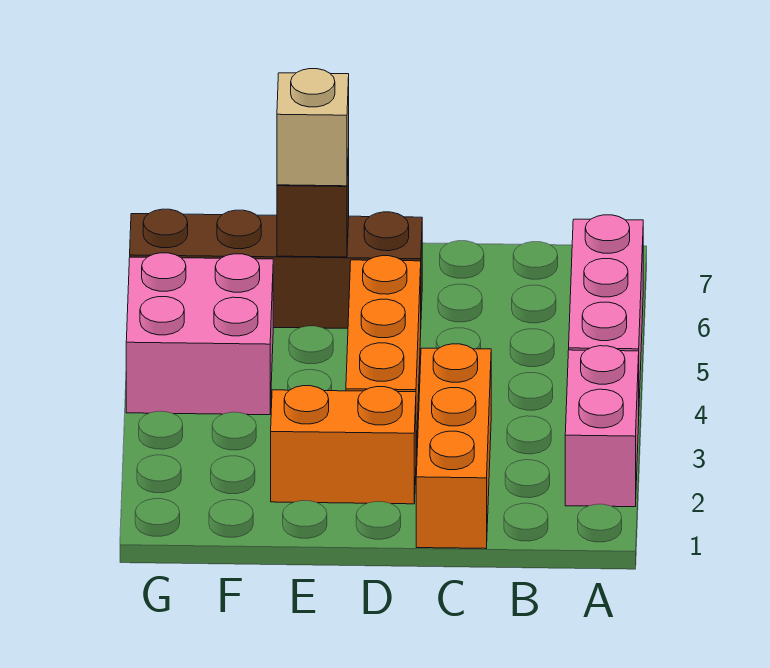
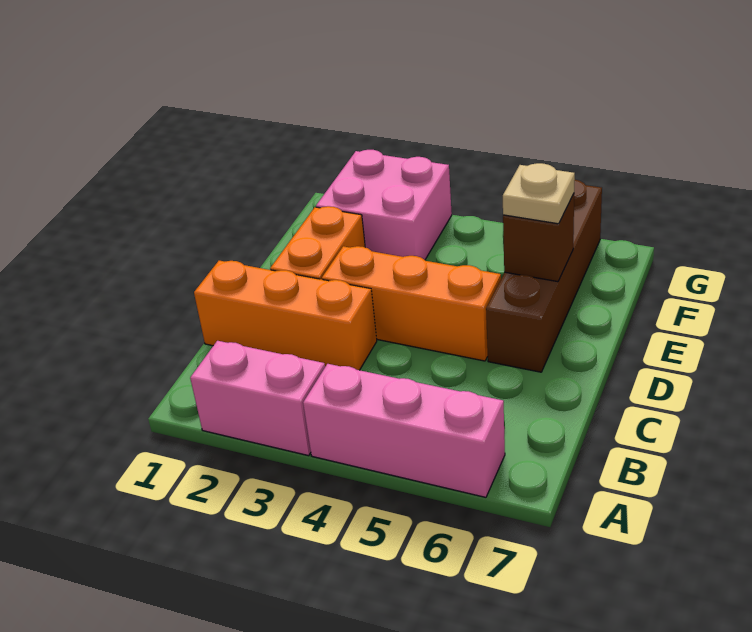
tan brick E6 level 3 -> tan plate E6 level 3
pink brick F4:G5 level 1 -> pink brick F2:G3 level 1

